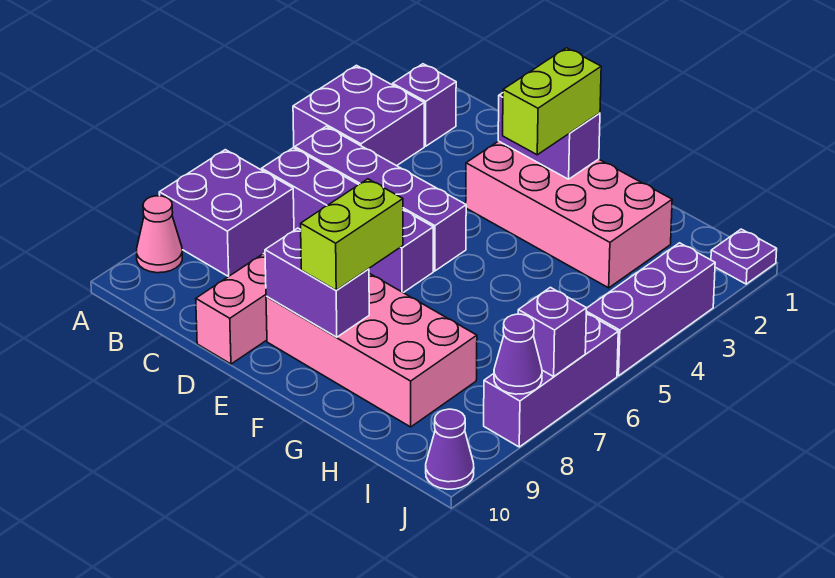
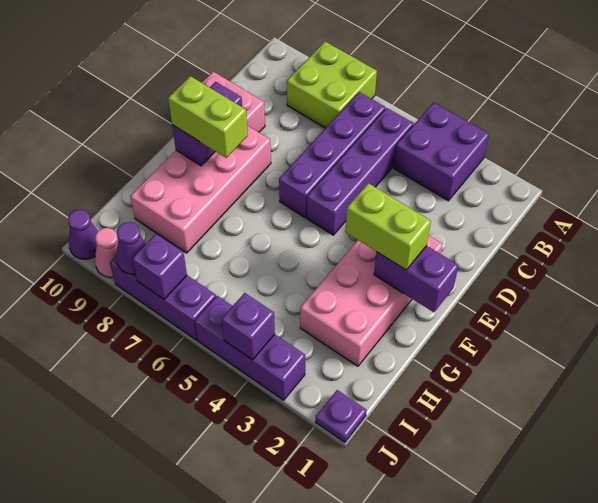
purple brick A7:B8 level 1 -> lime brick A7:B8 level 1
pink cone A9 level 1 -> pink cone J9 level 1
purple brick B2 level 1 -> purple brick J4 level 2
purple brick E2:F2 level 2 -> purple brick F1:F2 level 2

